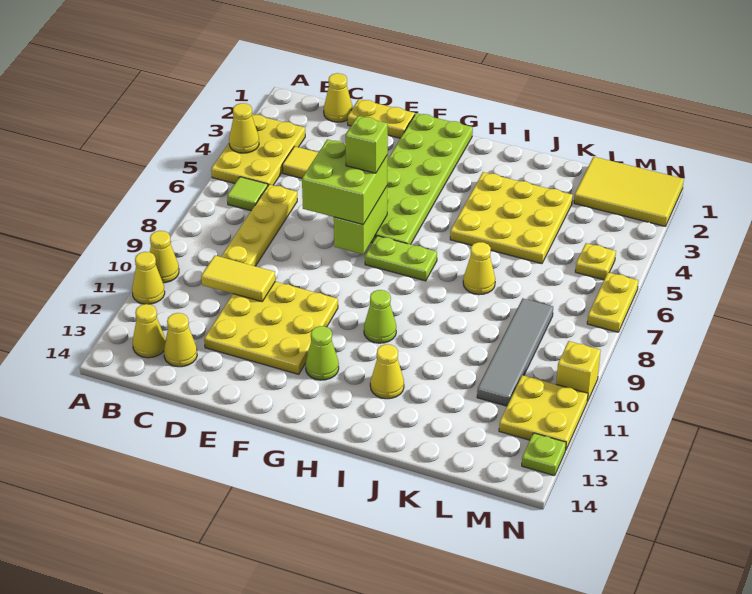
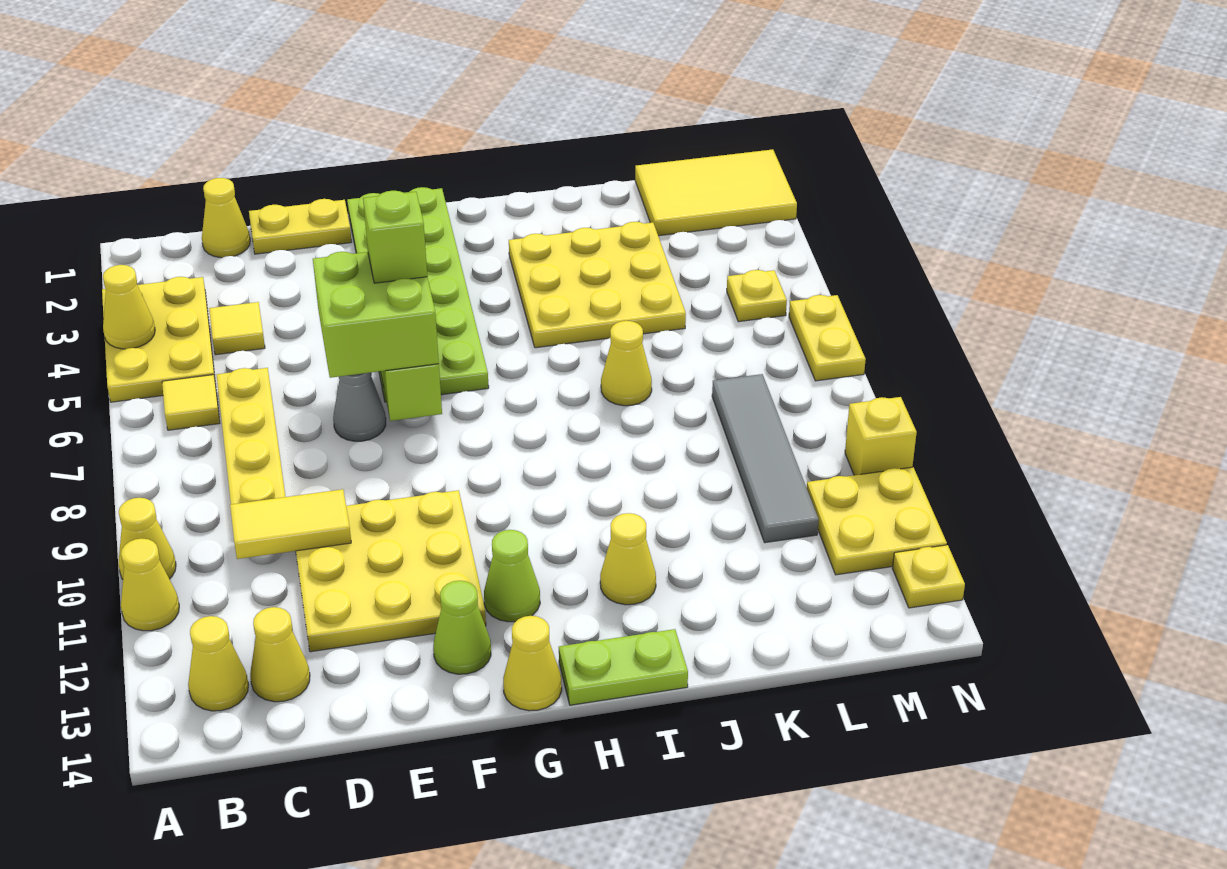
lime tile B6 level 1 -> yellow tile B6 level 1
none -> grey cone E7 level 1
lime plate G7:H7 level 1 -> lime plate H14:I14 level 1
none -> yellow cone G14 level 1
lime cone H10 level 1 -> lime cone F13 level 1
lime plate N13 level 1 -> yellow plate N13 level 1

